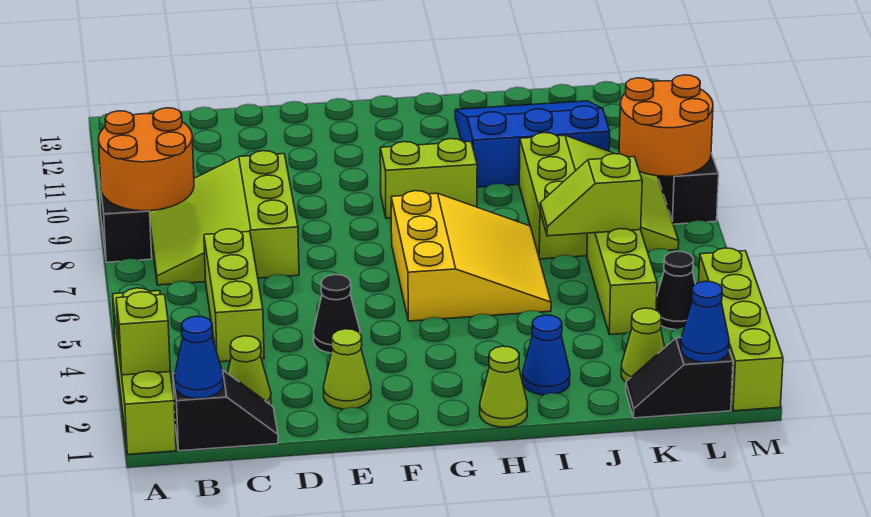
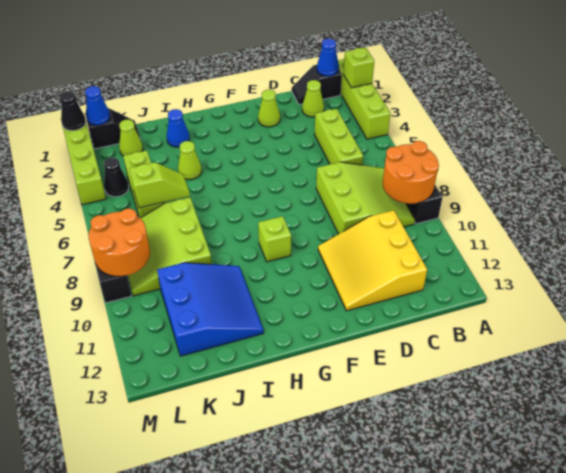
black cone E4 level 1 -> black cone M1 level 2
yellow slope G5:I7 level 1 top G -> yellow slope C10:E12 level 1 top C
lime brick G9:H9 level 1 -> lime brick G9 level 1
lime cone H1 level 1 -> lime cone I4 level 1
blue slope I10:K12 level 1 top 10 -> blue slope I10:K12 level 1 top K

